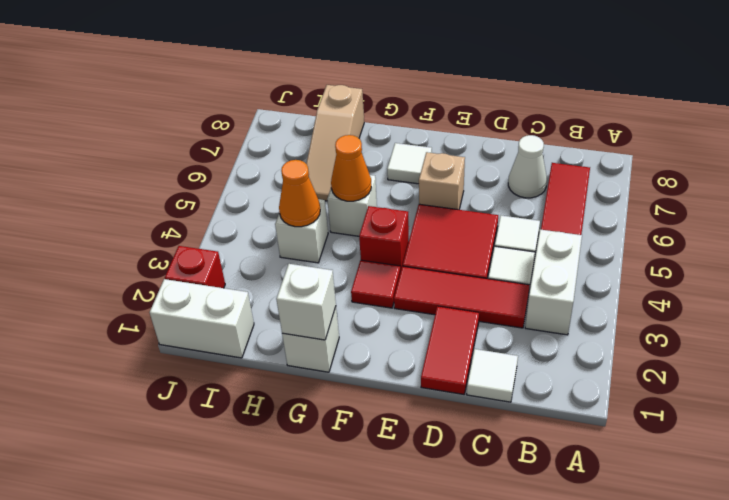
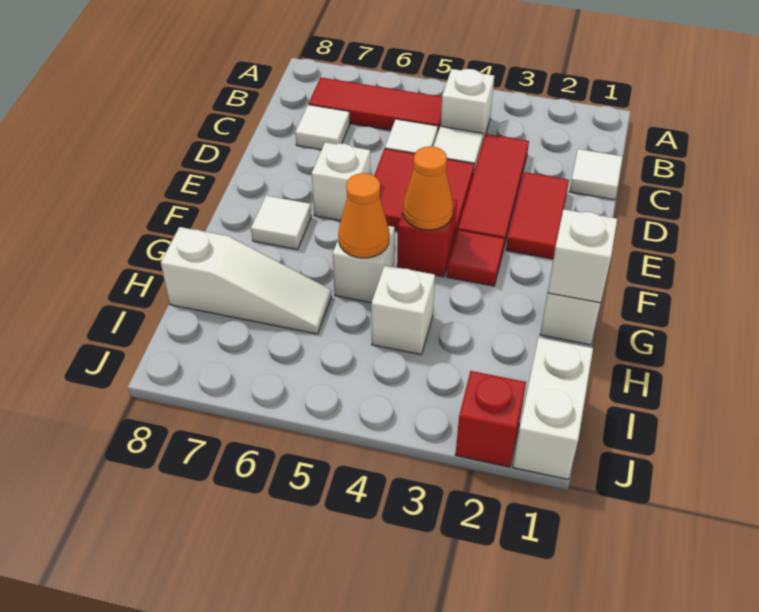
white brick B3:B4 level 1 -> white brick B4 level 1
white cone C7 level 1 -> white tile C7 level 1
red tile D1:D2 level 1 -> red tile D2:E2 level 1
tan brick E6 level 1 -> white brick E6 level 1
orange cone H4 level 2 -> orange cone F4 level 2
tan slope H6:H8 level 1 top 8 -> white slope H6:H8 level 1 top 8

